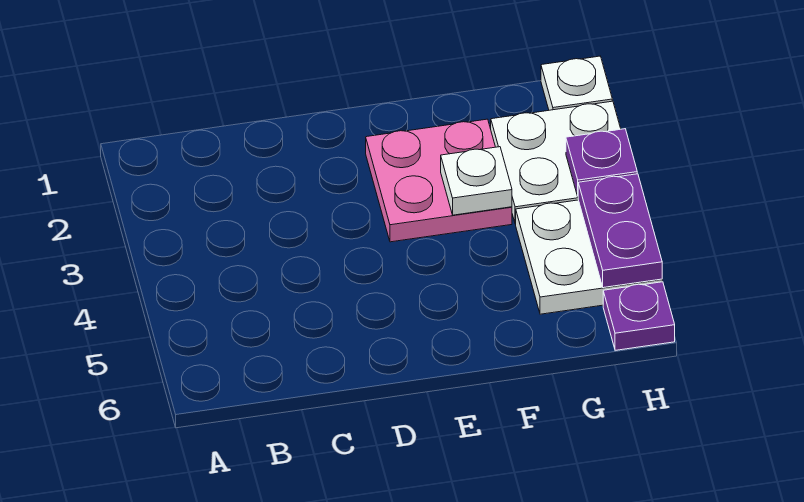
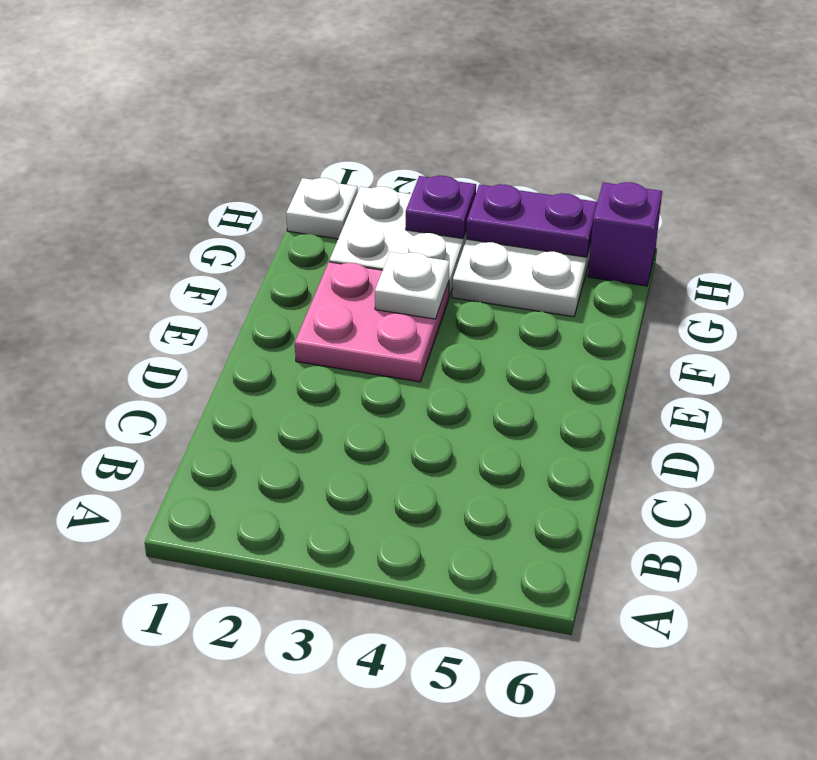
purple plate H6 level 1 -> purple brick H6 level 1

